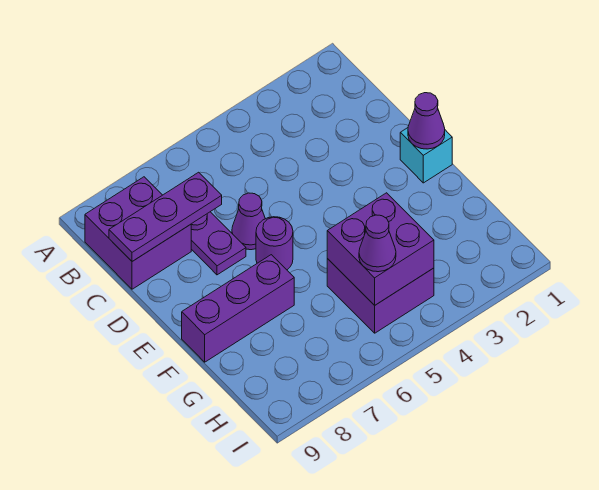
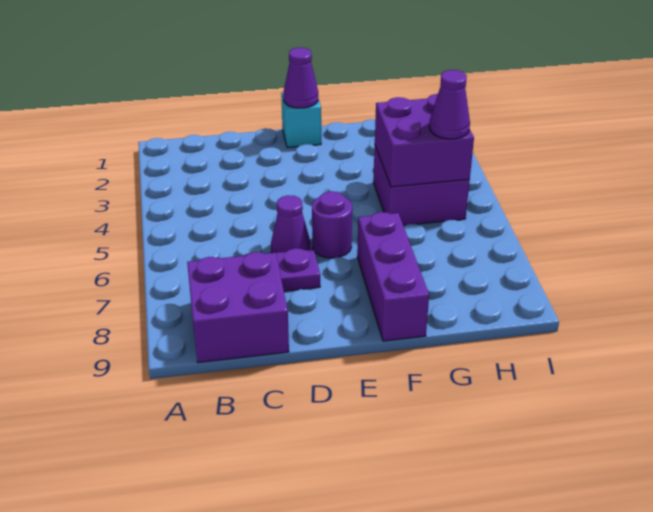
purple plate C7:C9 level 2 -> none

